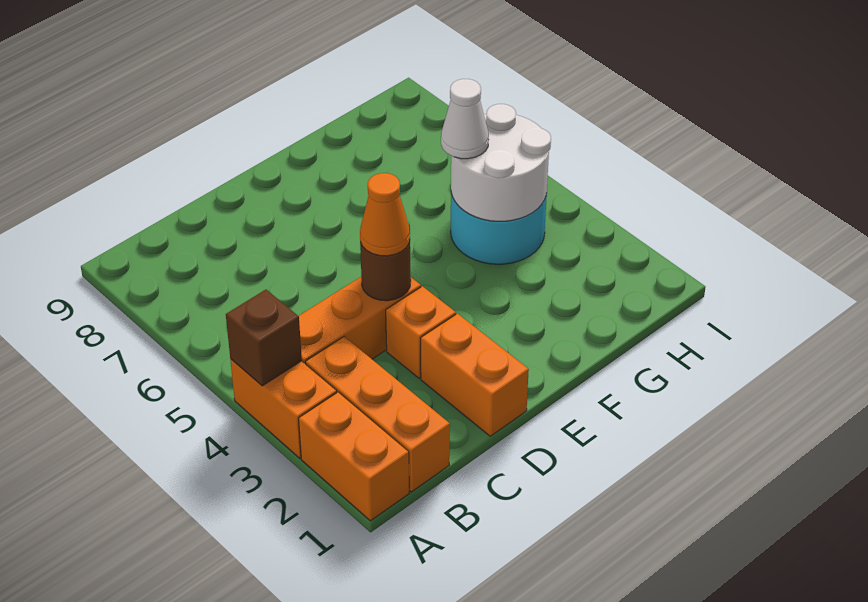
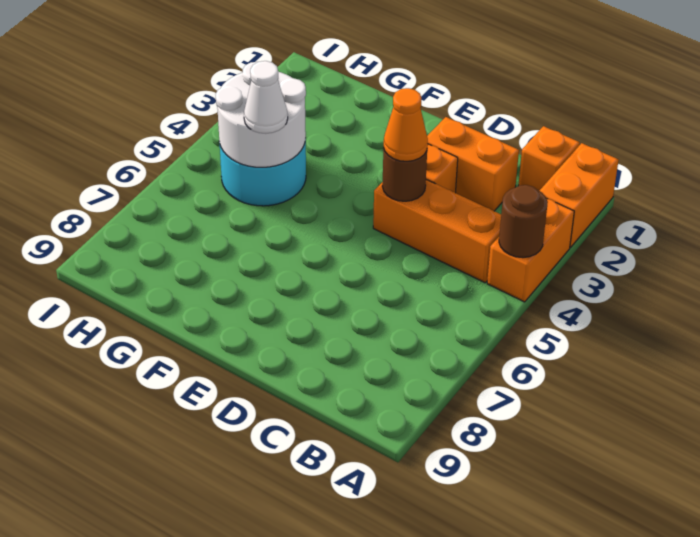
brown brick A4 level 2 -> brown round brick A4 level 2
orange brick B1:B3 level 1 -> orange brick B1 level 1
orange brick D1:D2 level 1 -> orange brick C2:D2 level 1

